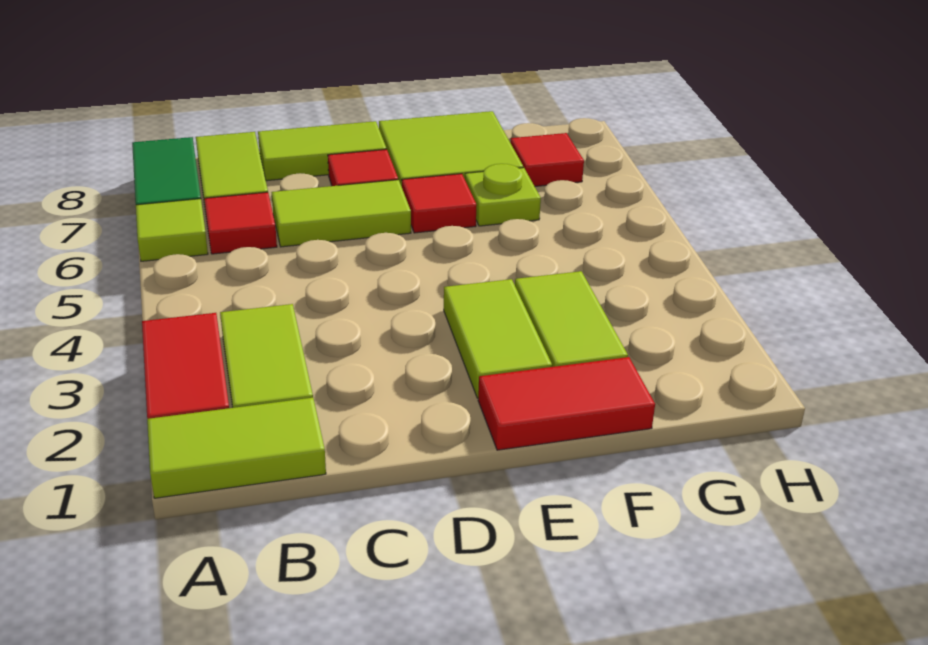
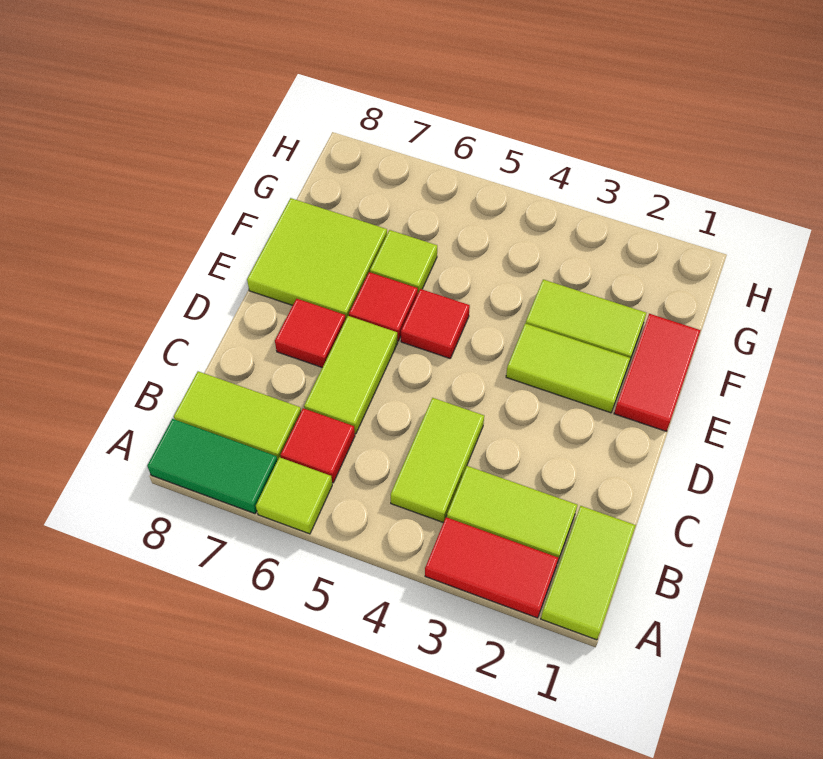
lime tile C8:D8 level 1 -> lime tile B4:C4 level 1
lime plate F6 level 1 -> lime tile F6 level 1
red tile G7 level 1 -> red tile E5 level 1

